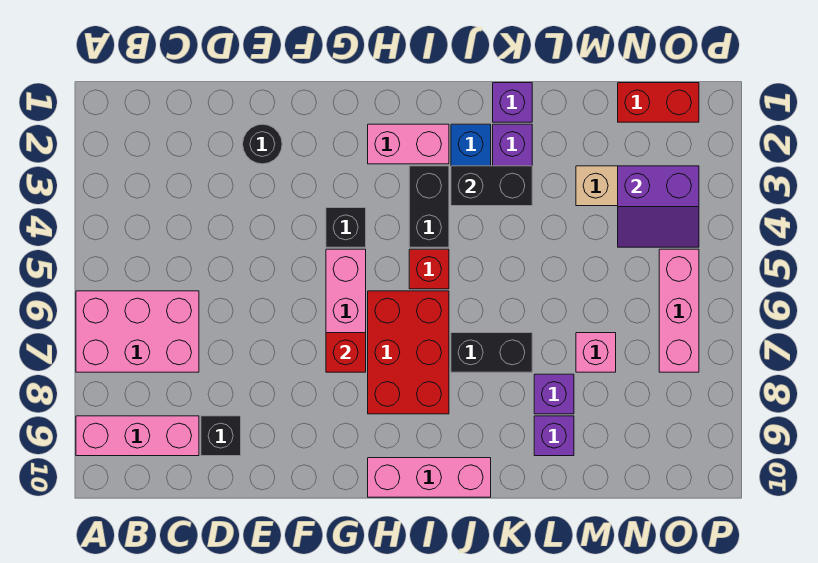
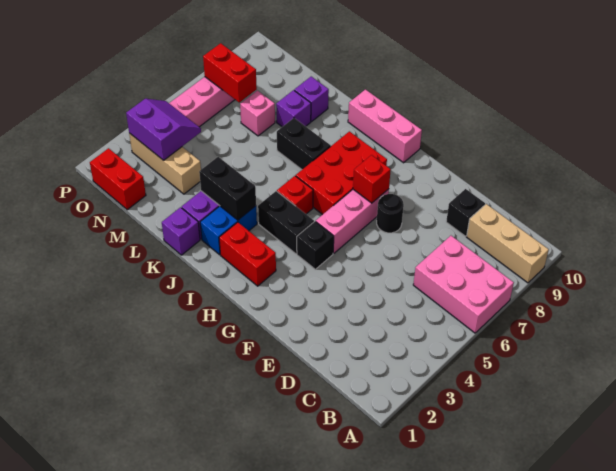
pink brick A9:C9 level 1 -> tan brick A9:C9 level 1
black round brick E2 level 1 -> black round brick F7 level 1
pink brick H2:I2 level 1 -> red brick H2:I2 level 1
black brick I3:I4 level 1 -> black brick H4:I4 level 1
none -> red brick N7:O7 level 2

